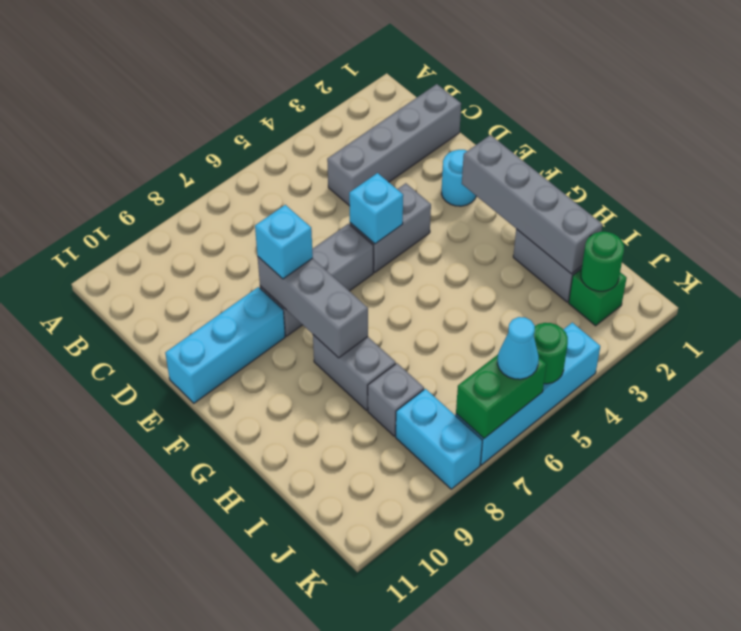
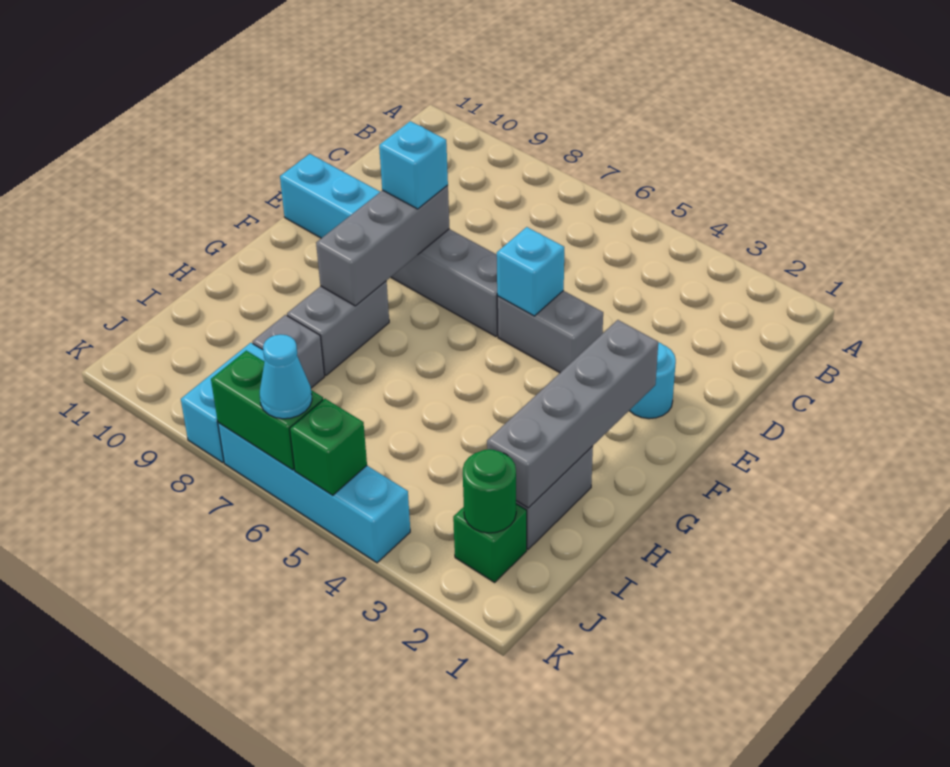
grey brick C1:C4 level 1 -> none
green round brick K5 level 2 -> green brick K5 level 2

